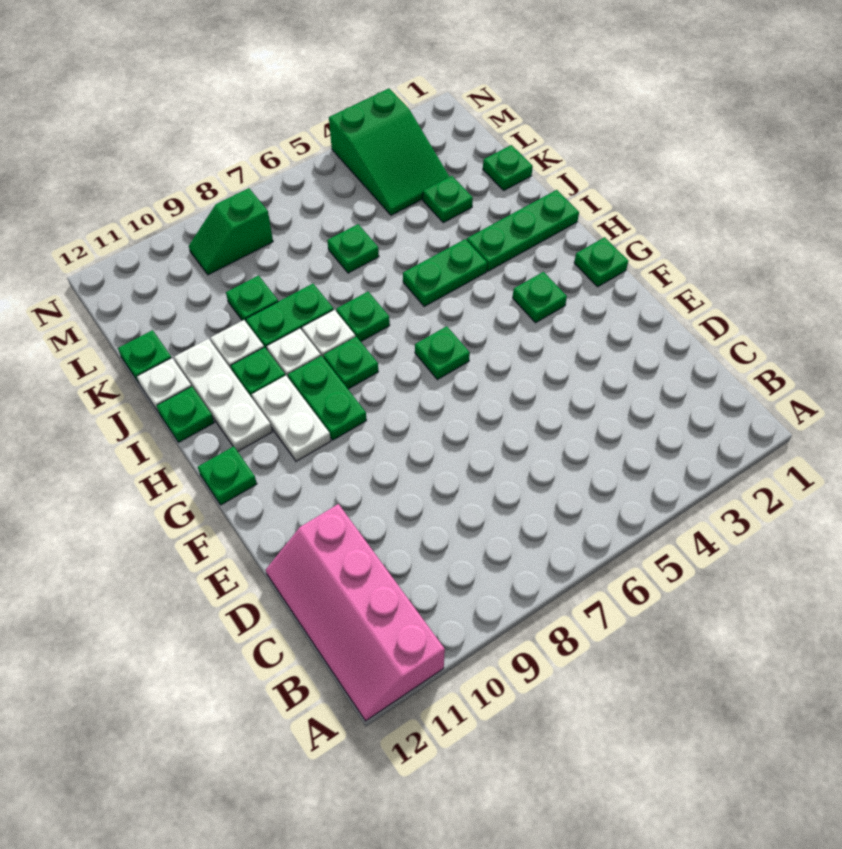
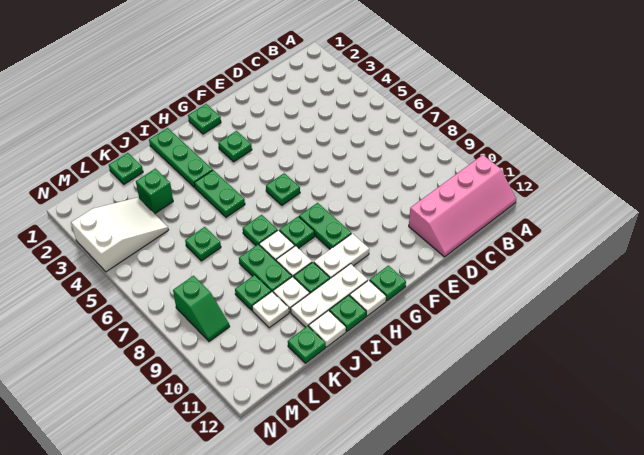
green plate G9:H9 level 1 -> green plate G8:G9 level 1
none -> white plate H12 level 1
green plate K3 level 1 -> green brick K3 level 1
none -> white plate K10 level 1
green slope L3:N4 level 1 top N -> white slope L3:N4 level 1 top N

